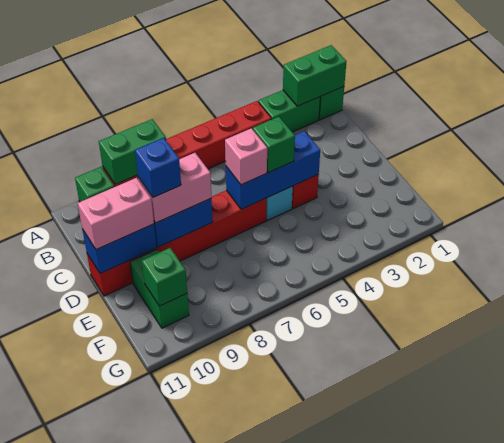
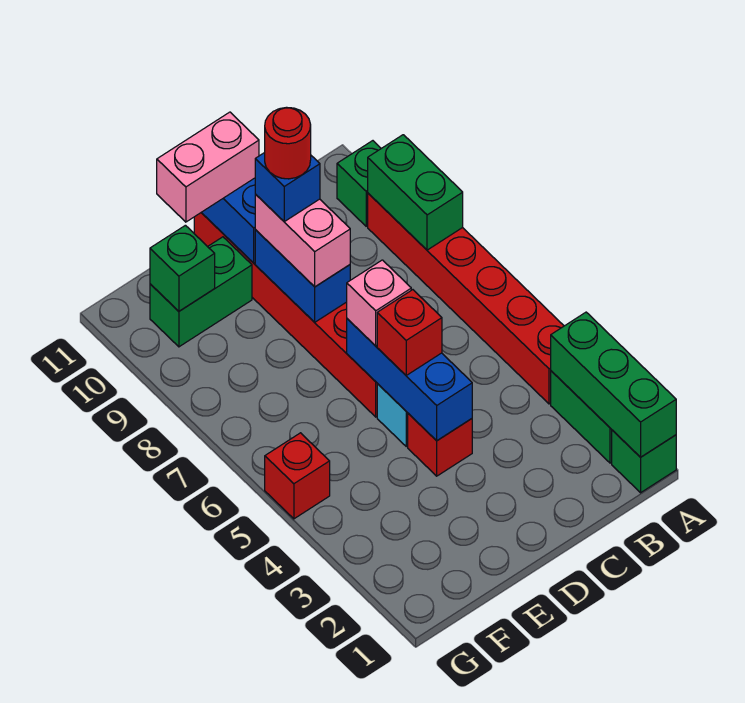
green brick A1:A2 level 2 -> green brick A1:A3 level 2
green brick D5 level 3 -> red brick D5 level 3
none -> red round brick D9 level 5
pink brick D10:D11 level 3 -> pink brick D11:E11 level 3
none -> red brick G5 level 1

